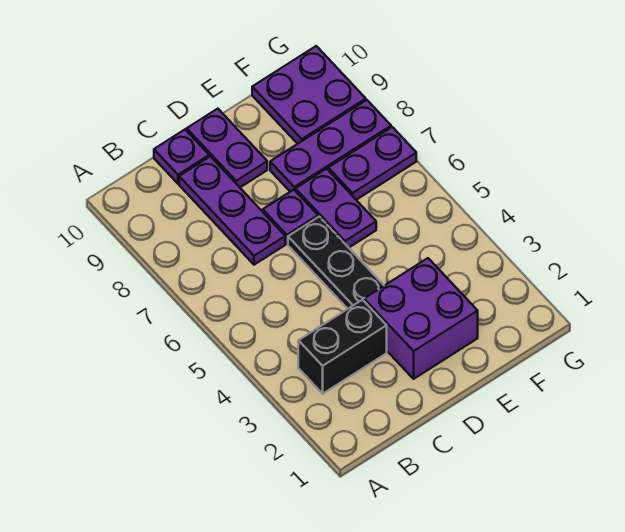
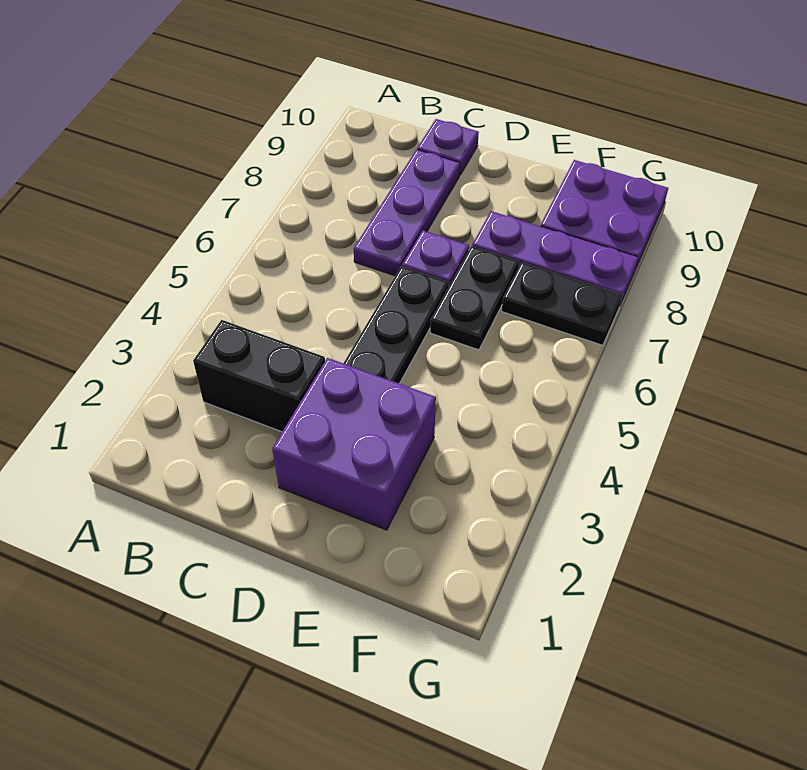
purple plate D9:D10 level 1 -> none
purple plate E6:E7 level 1 -> black plate E6:E7 level 1
purple plate F7:G7 level 1 -> black plate F7:G7 level 1

